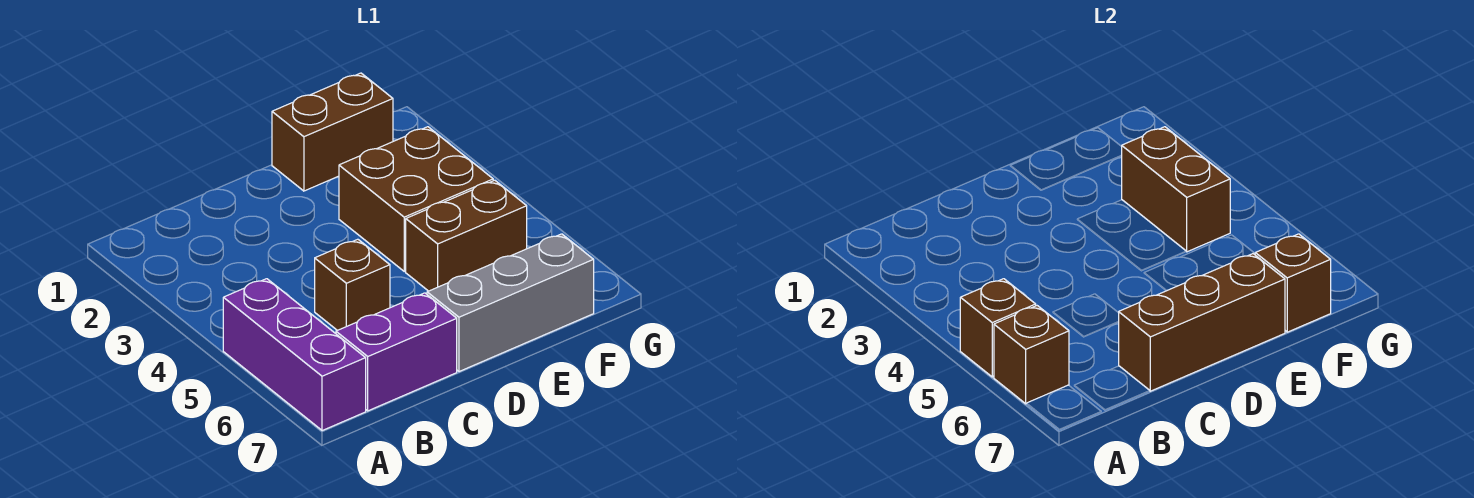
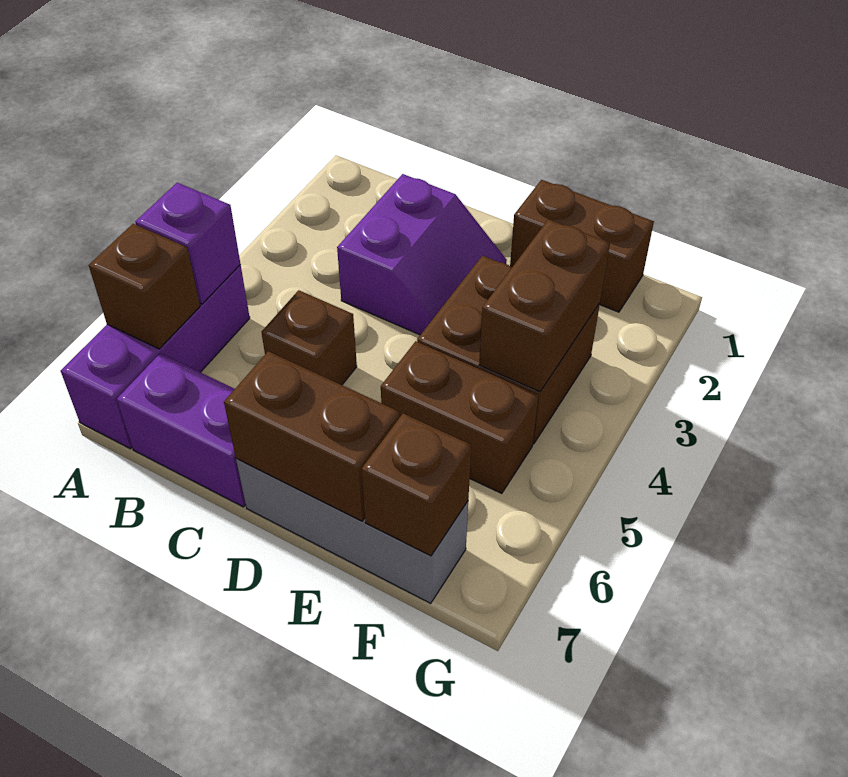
brown brick A5 level 2 -> purple brick A5 level 2
none -> purple slope C2:D3 level 1 top C
brown brick C7:E7 level 2 -> brown brick D7:E7 level 2

